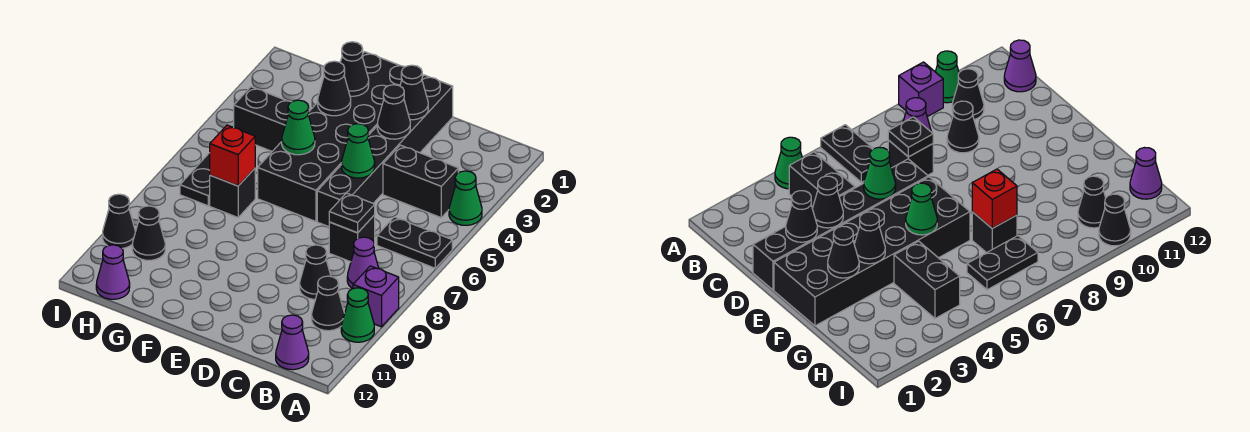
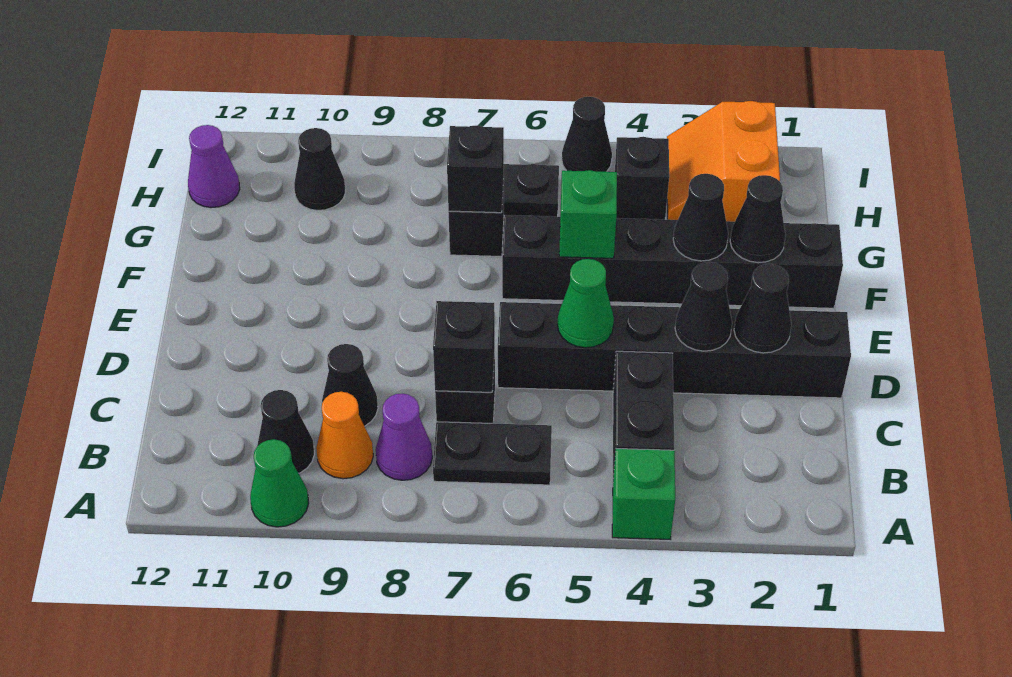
green cone A4 level 1 -> green brick A4 level 1
black plate A6:B6 level 1 -> black plate B6:B7 level 1
purple brick A9 level 1 -> none
none -> orange cone B9 level 1
purple cone B12 level 1 -> none
black plate C7 level 2 -> black brick C7 level 2
black brick E1:F6 level 1 -> black brick F1:F6 level 1
green cone F5 level 2 -> green brick F5 level 2
black brick G4:H4 level 1 -> black brick H4 level 1
red brick G7 level 2 -> black brick G7 level 2
none -> orange slope H2:I3 level 1 top 2
black cone I10 level 1 -> black cone I5 level 1

